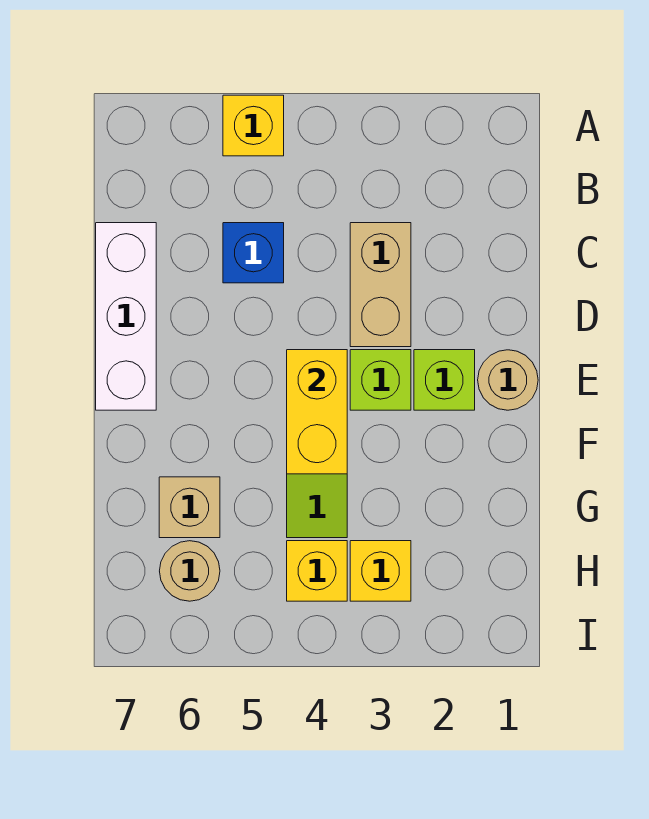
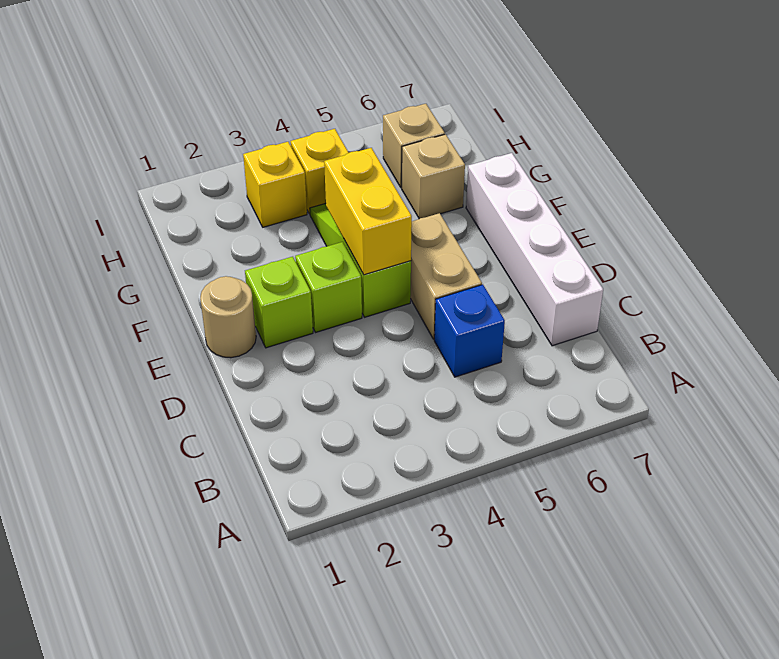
yellow brick A5 level 1 -> none
tan brick C3:D3 level 1 -> tan brick D5:E5 level 1
white brick C7:E7 level 1 -> white brick C7:F7 level 1
tan round brick H6 level 1 -> tan brick H6 level 1

